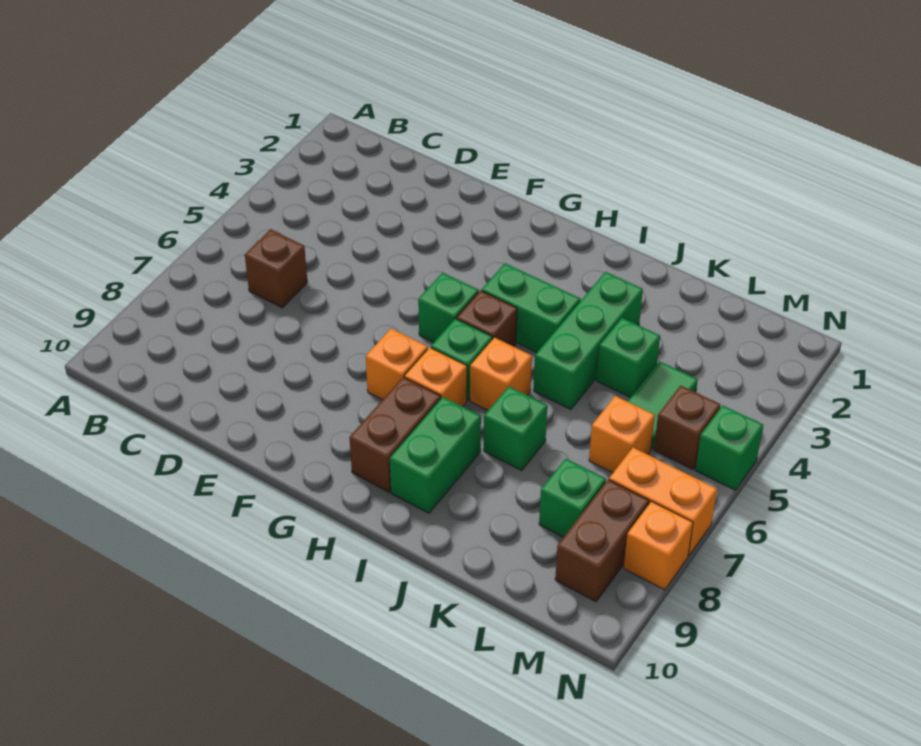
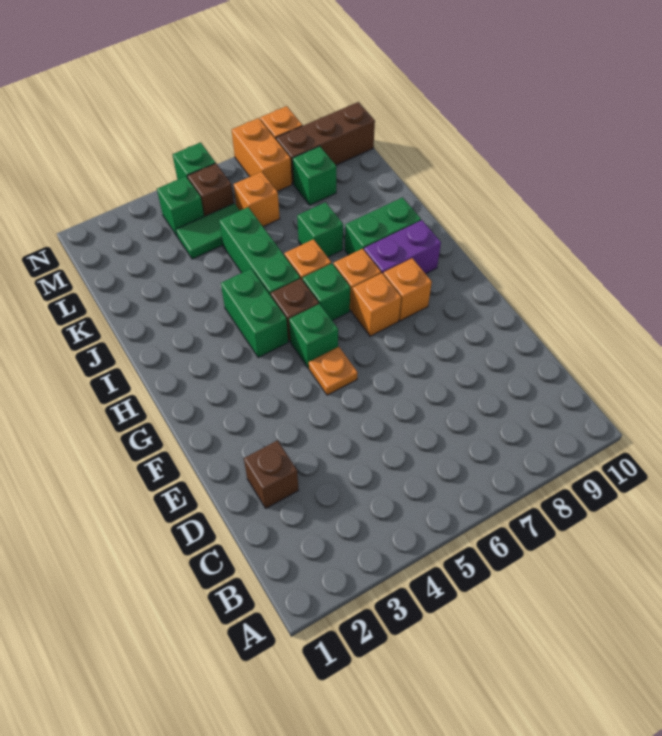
brown brick C6 level 1 -> brown brick D2 level 1
none -> orange plate F5 level 1
none -> orange brick G8 level 1
brown brick H8:H9 level 1 -> purple brick H8:H9 level 1
green brick J3:J5 level 1 -> green brick I5:K5 level 1
green brick K4 level 1 -> green brick M4 level 1
brown brick M8:M9 level 1 -> brown brick M8:M10 level 1

